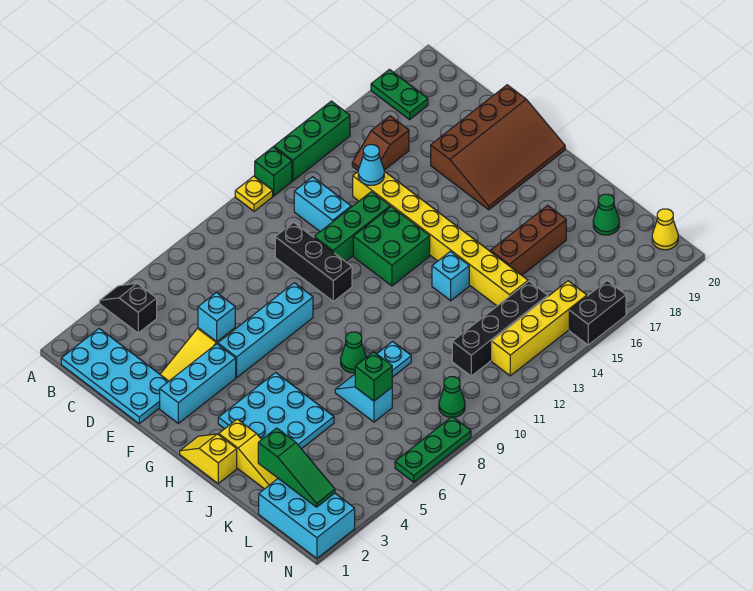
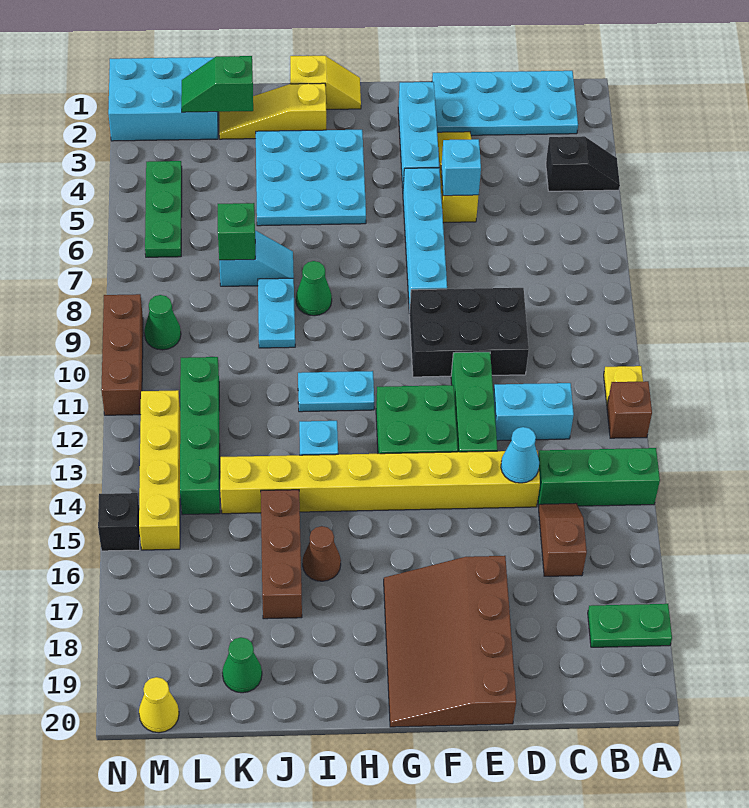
green brick A12 level 1 -> brown brick A12 level 1
green brick A13:A15 level 1 -> green brick A14:C14 level 1
black brick D10:F10 level 1 -> black brick D9:F10 level 1
none -> cyan plate H11:I11 level 1
none -> brown cone I16 level 1
green slope K2:M2 level 2 top K -> green slope K2:L2 level 2 top K
black brick L11:L14 level 1 -> green brick L11:L14 level 1
green plate N6:N8 level 1 -> green plate M4:M6 level 1
none -> brown brick N9:N11 level 1
black brick N15:N16 level 1 -> black brick N15 level 1

